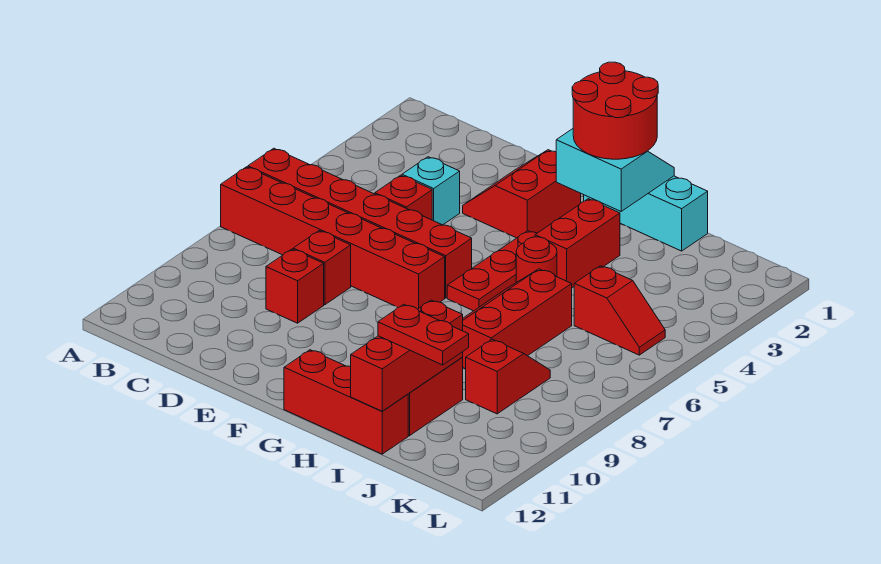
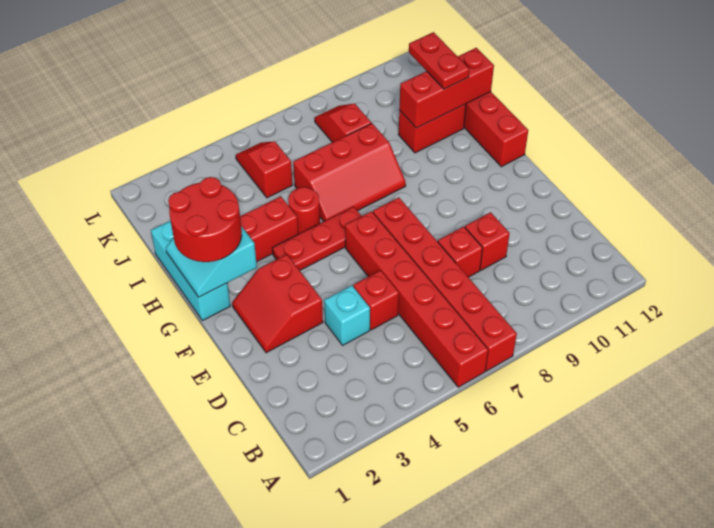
red slope E2:F3 level 1 top F -> red slope E2:F3 level 1 top 3
red slope J8:J9 level 1 top 9 -> red slope J8:K8 level 1 top J

